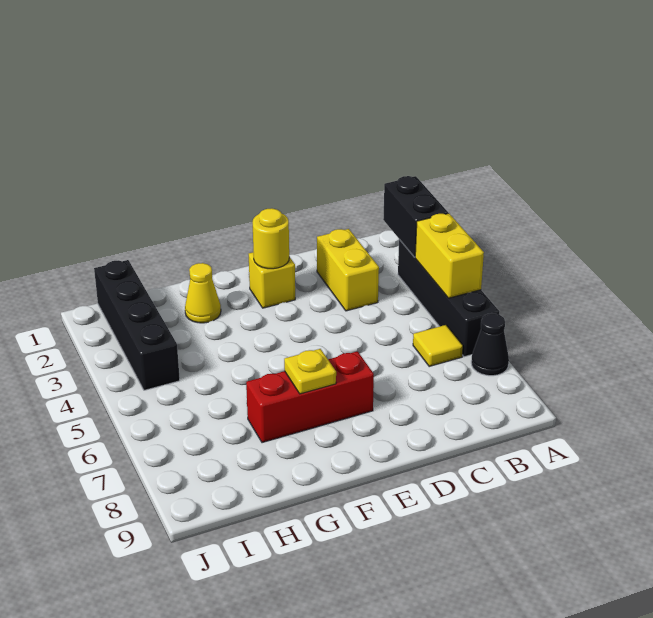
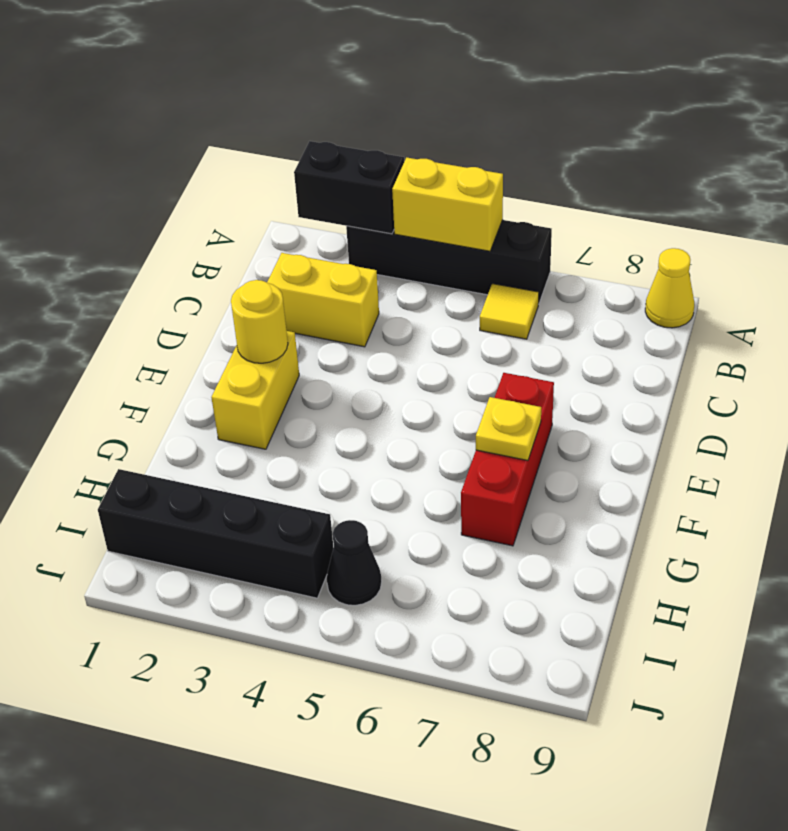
black cone A7 level 1 -> black cone I5 level 1
yellow brick E2 level 1 -> yellow brick E2:F2 level 1
yellow cone G2 level 1 -> yellow cone A9 level 1

